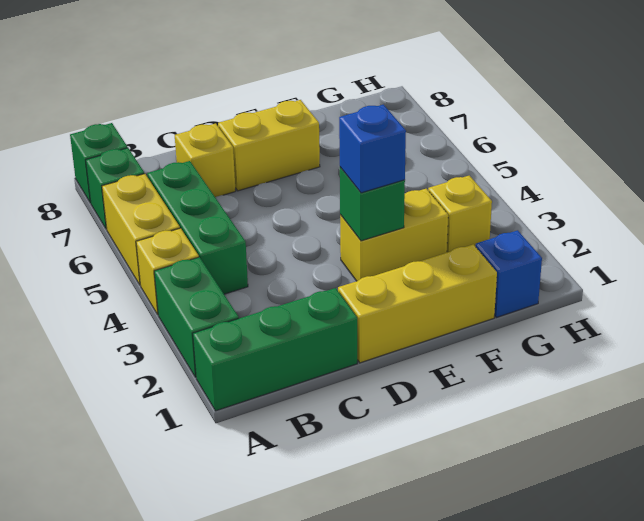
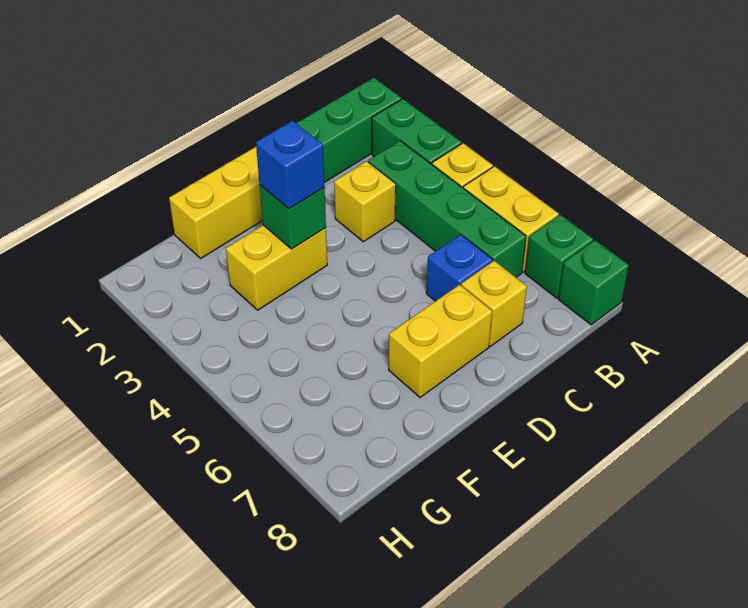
green brick B4:B6 level 1 -> green brick B3:B6 level 1
blue brick G1 level 1 -> blue brick C6 level 1
yellow brick G3 level 1 -> yellow brick C3 level 1

